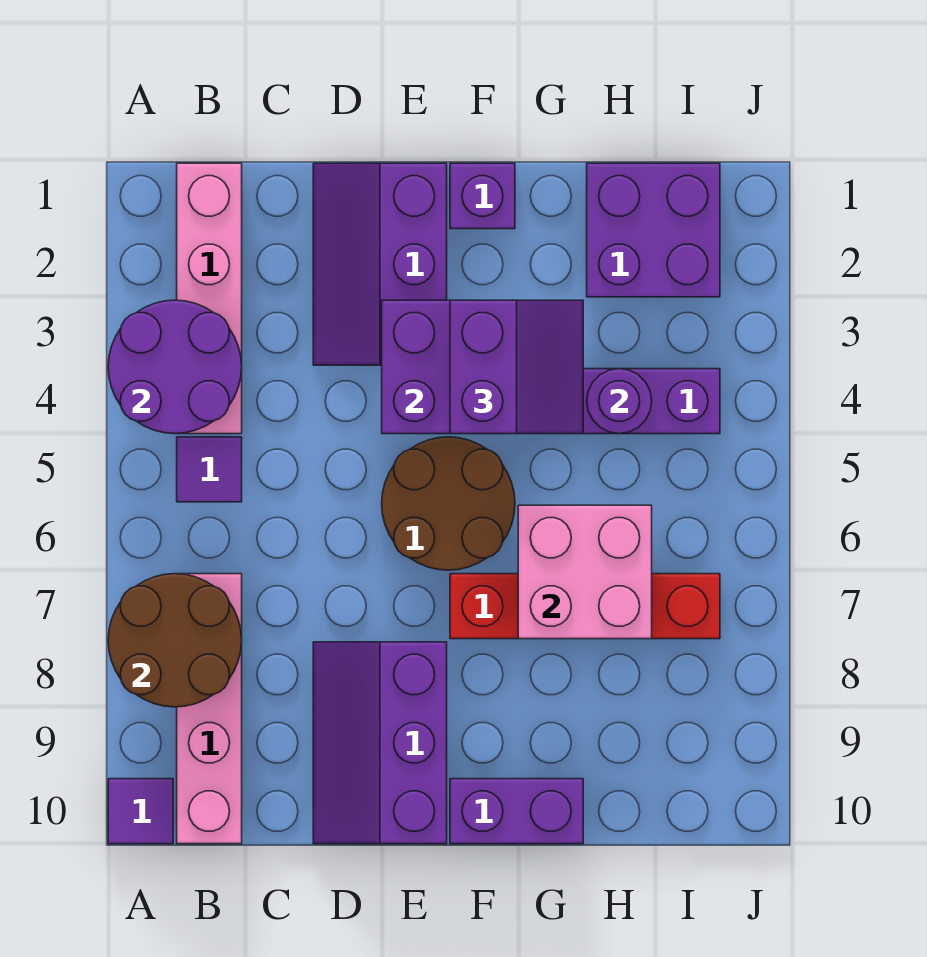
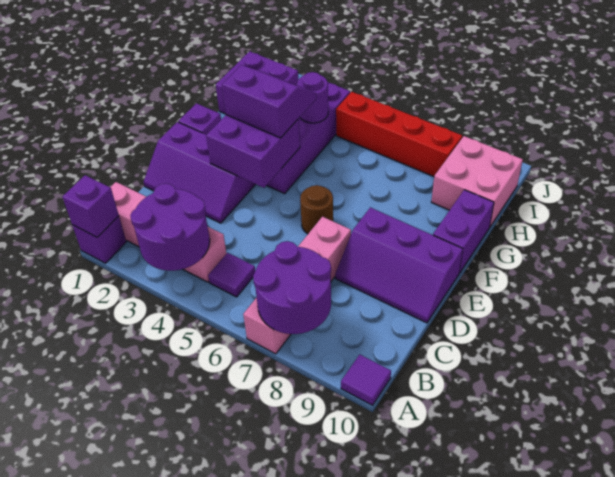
none -> purple brick A1 level 1
none -> purple brick A1 level 2
brown round brick A7:B8 level 2 -> purple round brick A7:B8 level 2
pink brick B7:B10 level 1 -> pink brick A7:D7 level 1
brown round brick E5:F6 level 1 -> brown round brick E6 level 1
red brick F7:I7 level 1 -> red brick I5:I8 level 1
pink brick G6:H7 level 2 -> pink brick H9:I10 level 1

